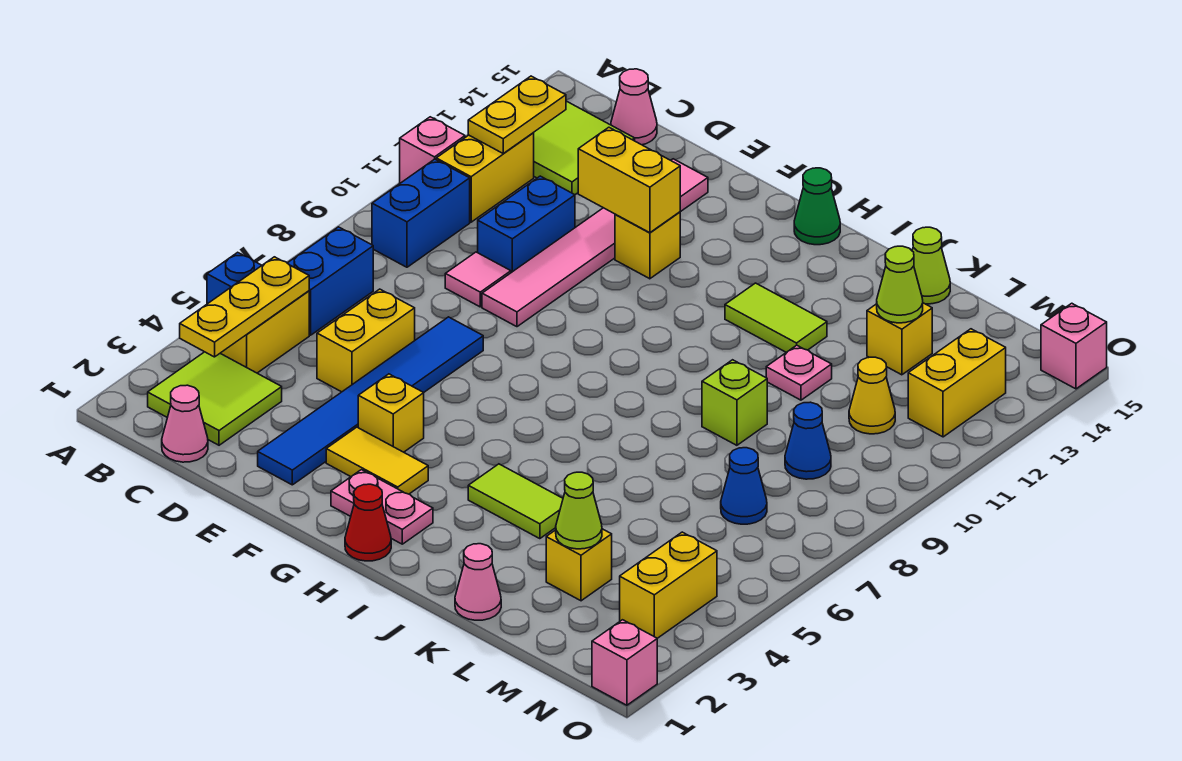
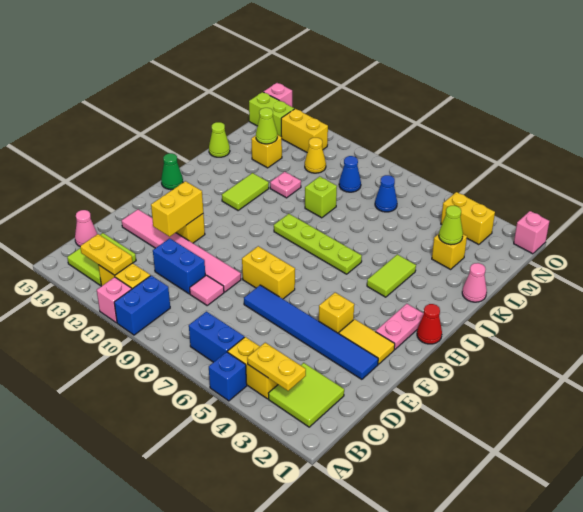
yellow plate B3:B5 level 2 -> yellow plate B3:B4 level 2
blue brick B9:B10 level 1 -> blue brick A10:B10 level 1
pink cone C1 level 1 -> none
yellow brick D5:D6 level 1 -> yellow brick F7:F8 level 1
yellow tile F3:G3 level 1 -> yellow tile F2:F3 level 1
none -> lime plate I6:I9 level 1
none -> lime brick N14:N15 level 1

